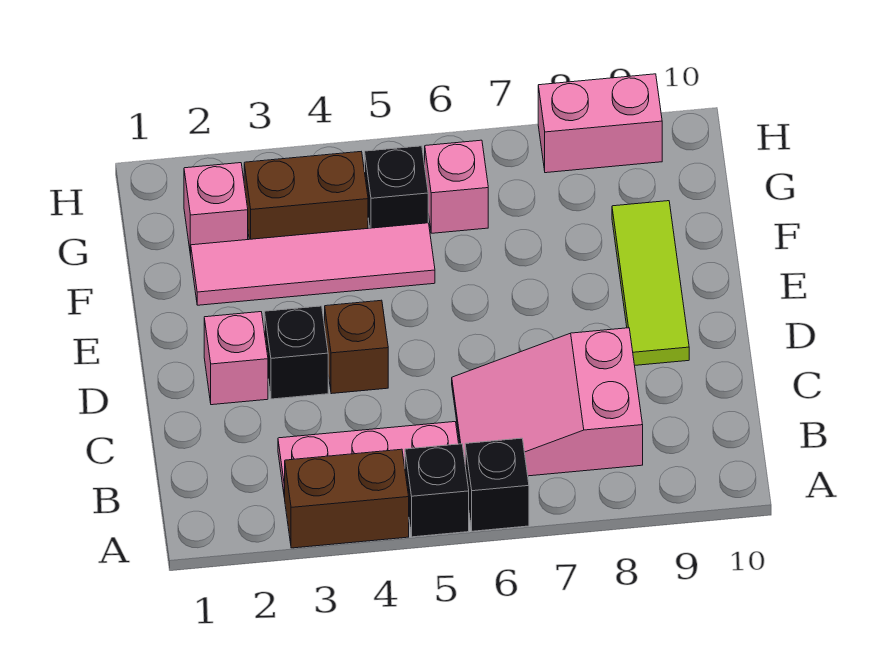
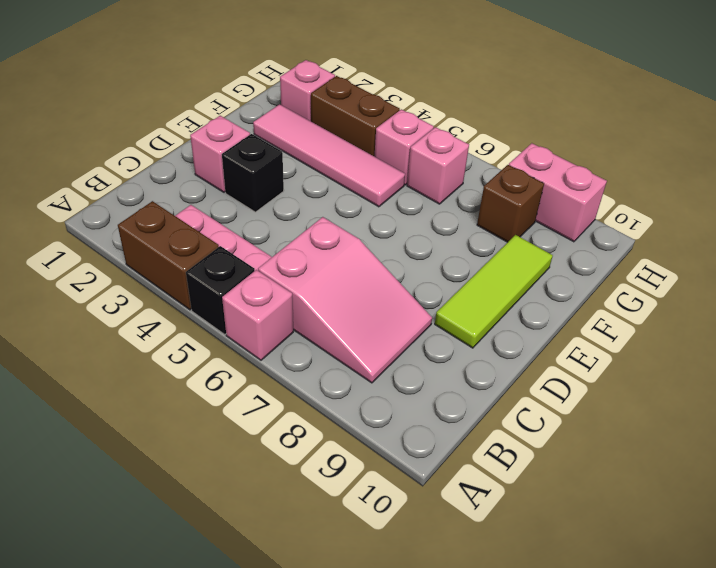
black brick A6 level 1 -> pink brick A6 level 1
pink slope B6:C8 level 1 top 8 -> pink slope B6:C8 level 1 top 6
brown brick D4 level 1 -> brown brick G8 level 1
black brick G5 level 1 -> pink brick G5 level 1

